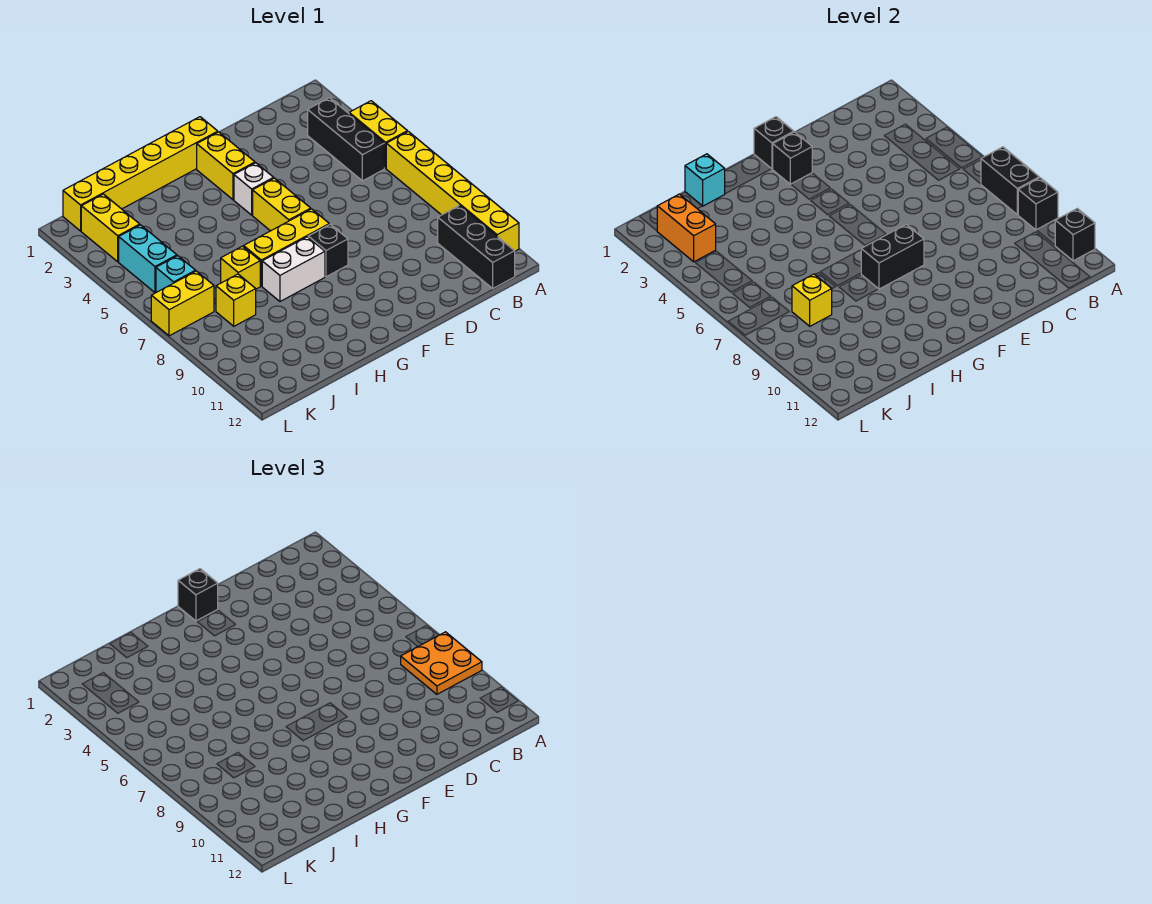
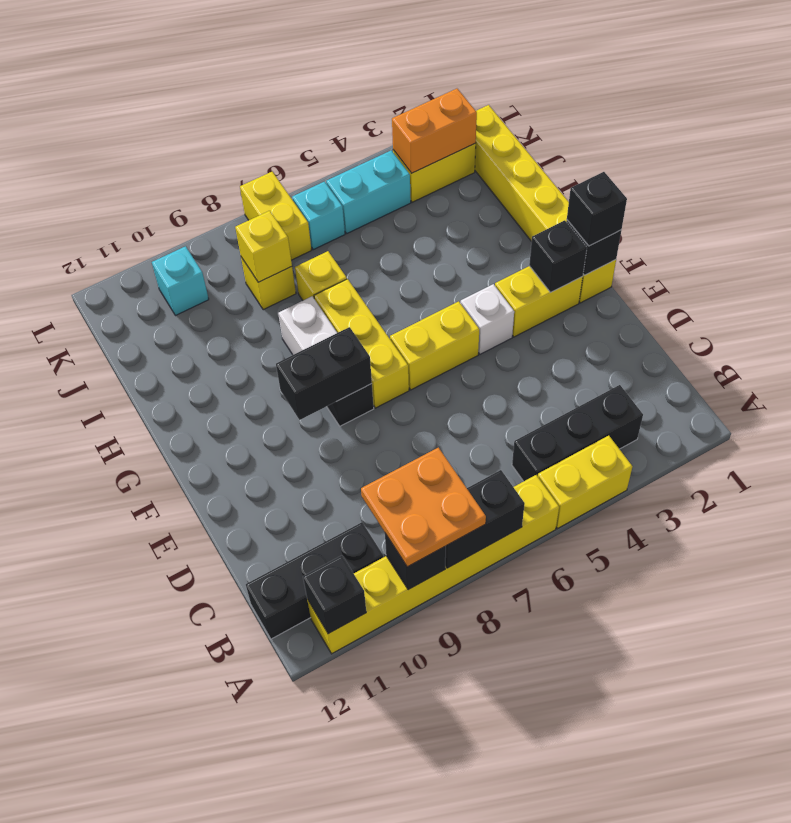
black brick F8:G8 level 2 -> black brick F8:F9 level 2
cyan brick I1 level 2 -> cyan brick K10 level 1

